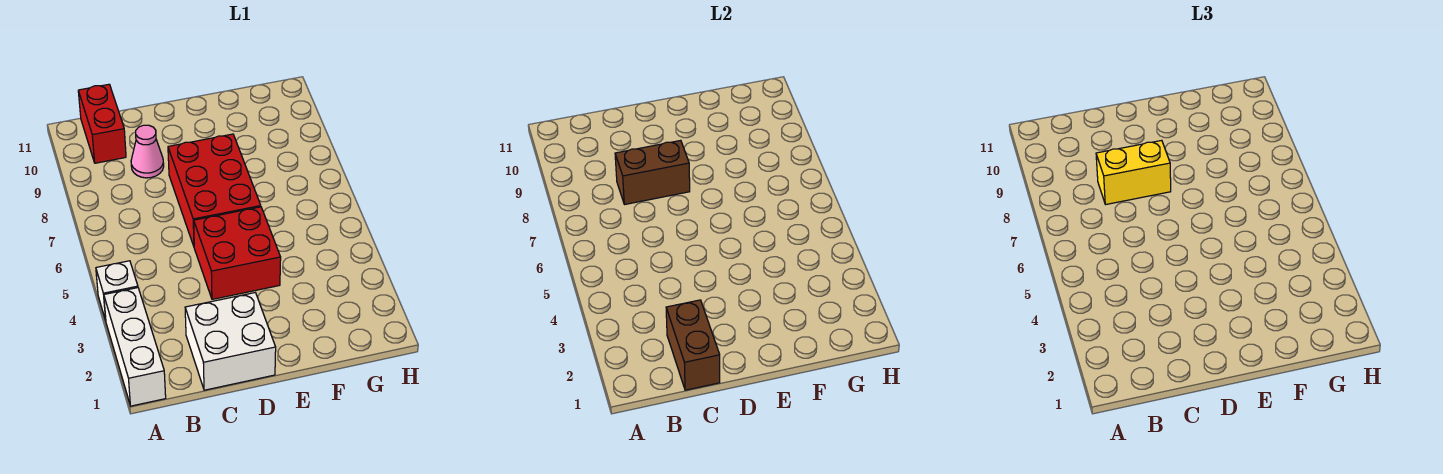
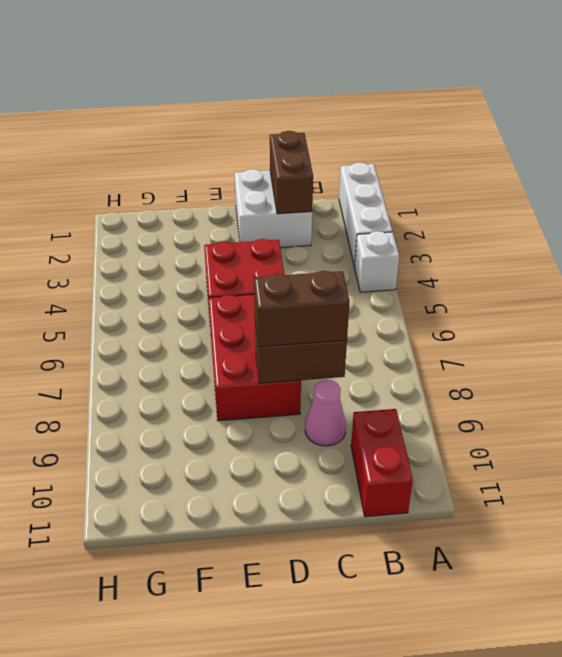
yellow brick C8:D8 level 3 -> brown brick C8:D8 level 3

